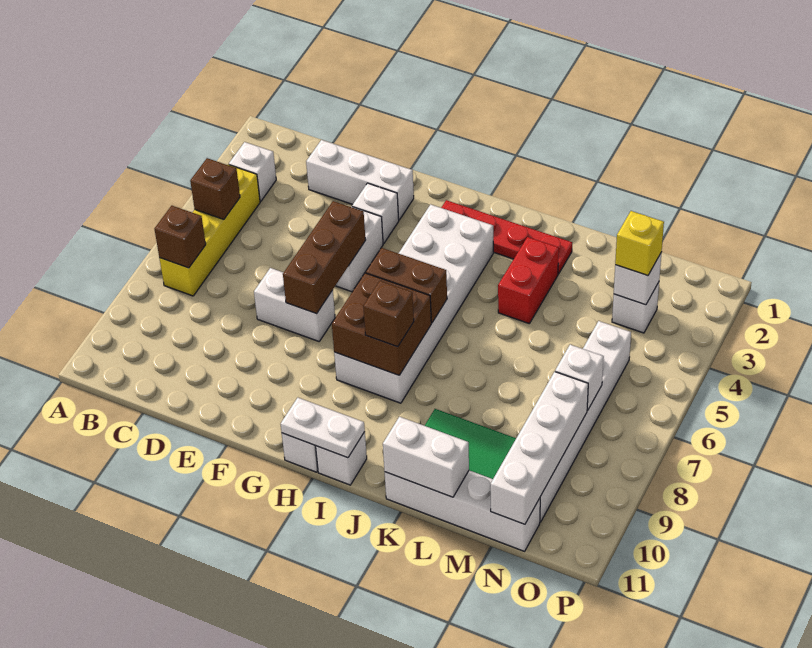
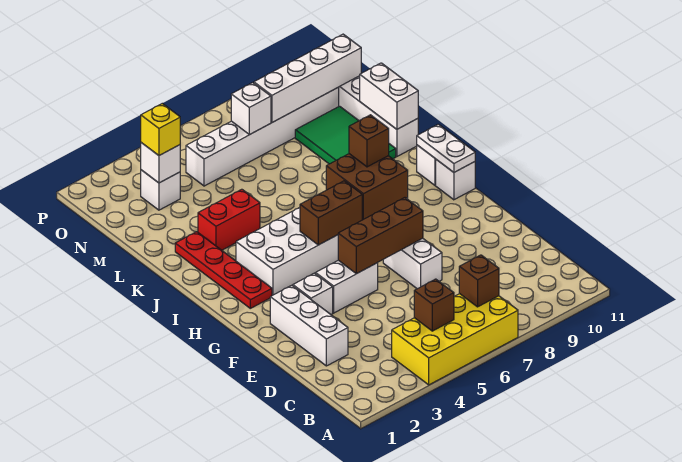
white brick B3 level 1 -> none
yellow brick B4:B7 level 1 -> yellow brick A4:B7 level 1
brown brick H6:I6 level 2 -> brown brick H5:H6 level 2

